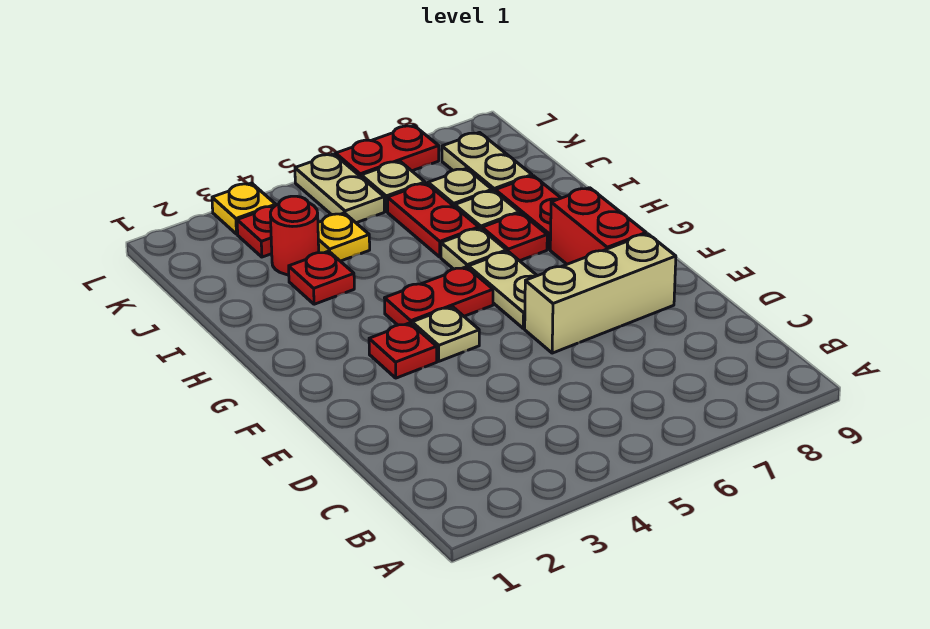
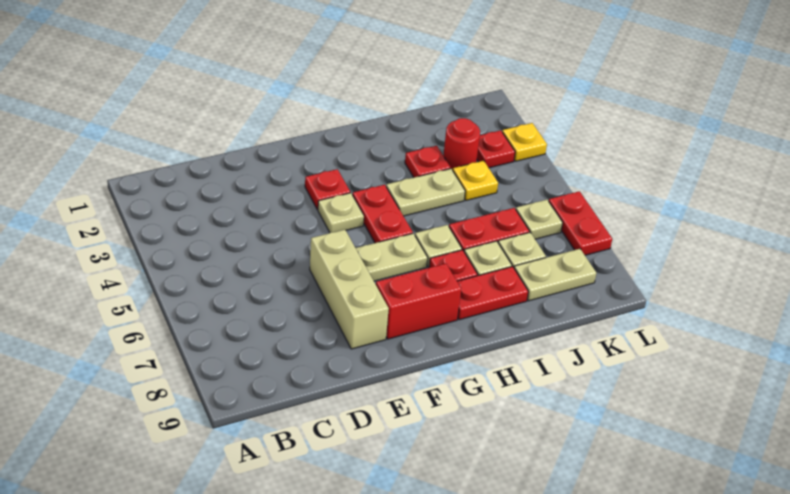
tan plate K5:L5 level 1 -> tan plate H4:I4 level 1

